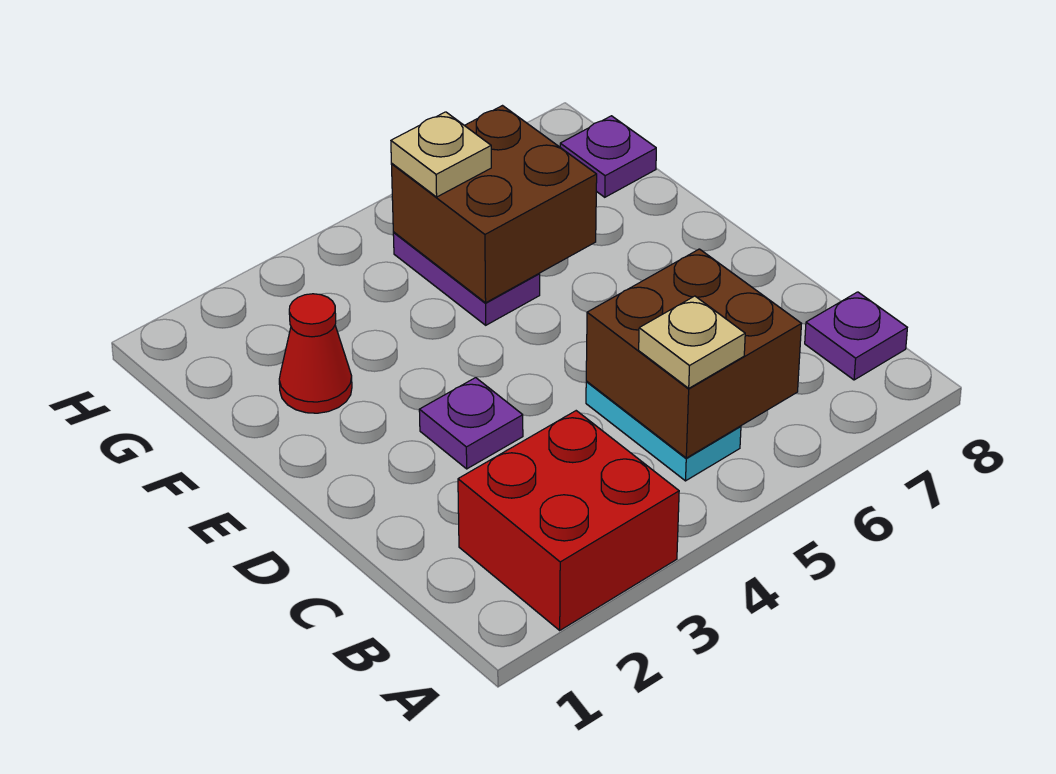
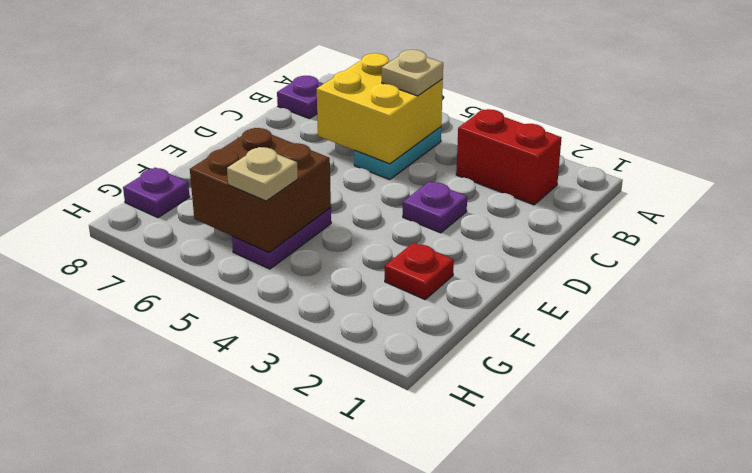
red brick A2:B3 level 1 -> red brick B2:B3 level 1
brown brick B5:C6 level 2 -> yellow brick B5:C6 level 2
red cone F2 level 1 -> red plate F2 level 1

